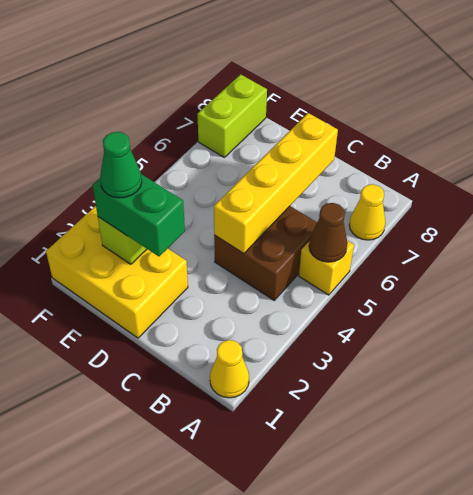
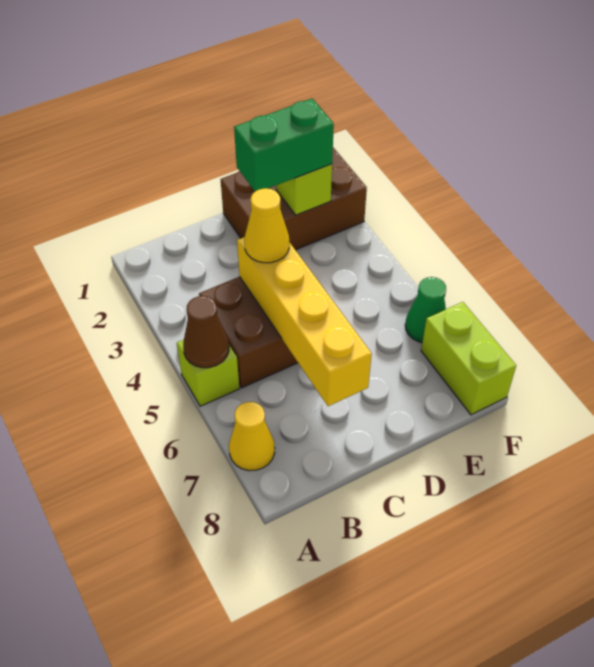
yellow cone A1 level 1 -> yellow cone C4 level 3
yellow brick A5 level 1 -> lime brick A5 level 1
yellow brick D1:F2 level 1 -> brown brick D1:F2 level 1
green cone E2 level 4 -> green cone F6 level 1

